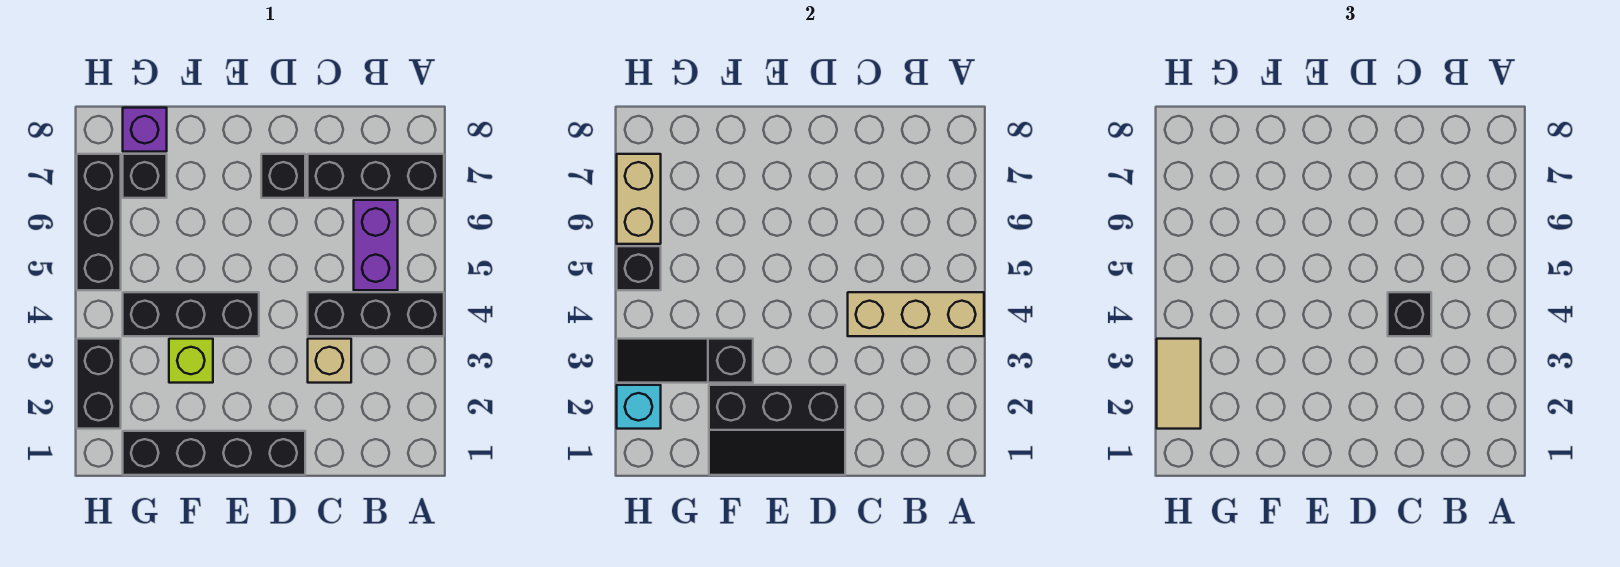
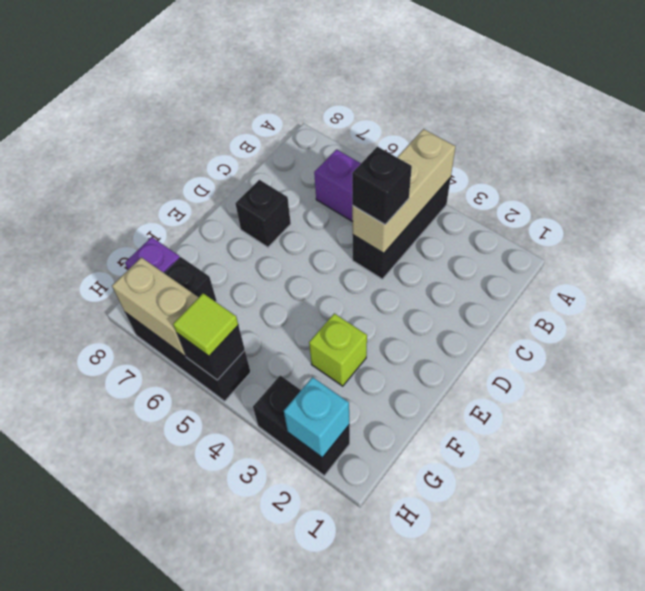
black brick A7:C7 level 1 -> none
tan brick C3 level 1 -> none
black brick D1:G1 level 1 -> none
black slope D1:F2 level 2 top 2 -> none
black brick E4:G4 level 1 -> none
black slope F3:H3 level 2 top F -> none
tan tile H2:H3 level 3 -> none
none -> lime tile H5 level 3

